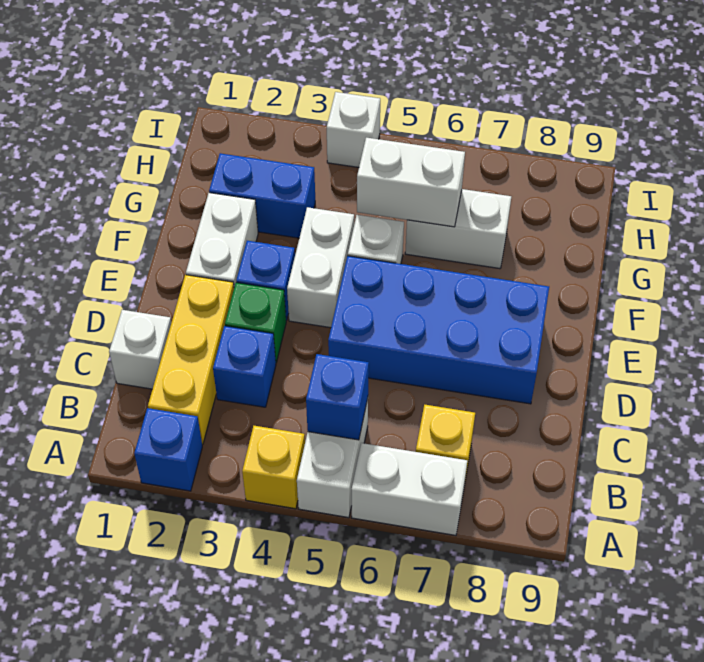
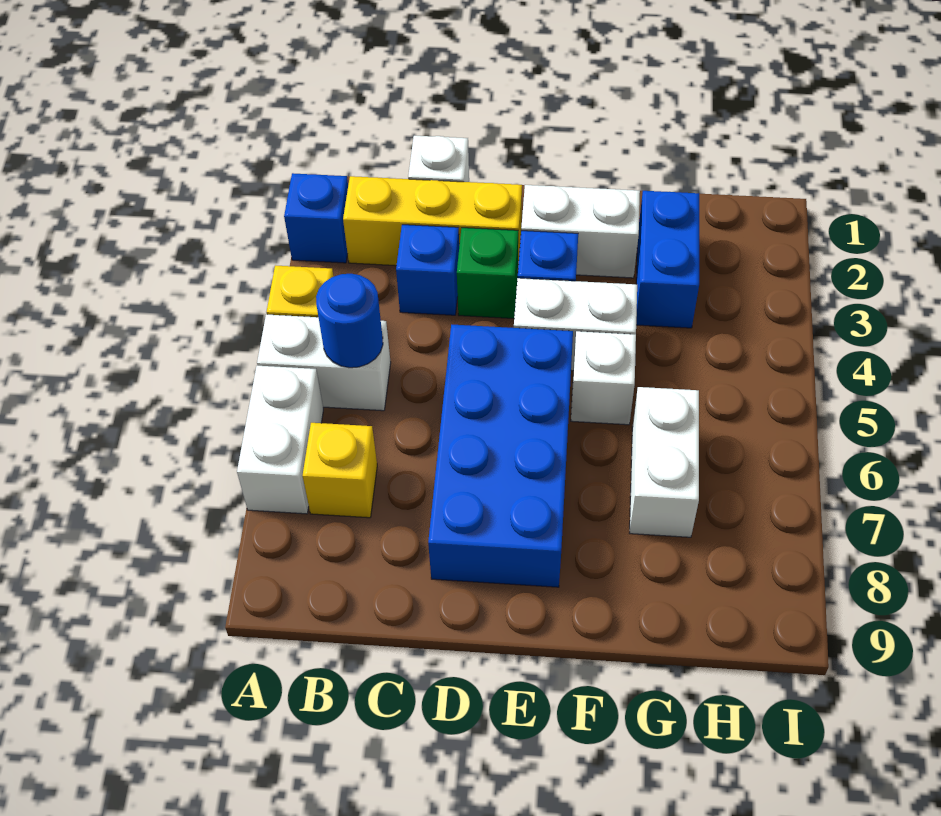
blue brick B5 level 2 -> blue round brick B5 level 2
white brick G5:G6 level 2 -> none
white brick I4 level 1 -> none

